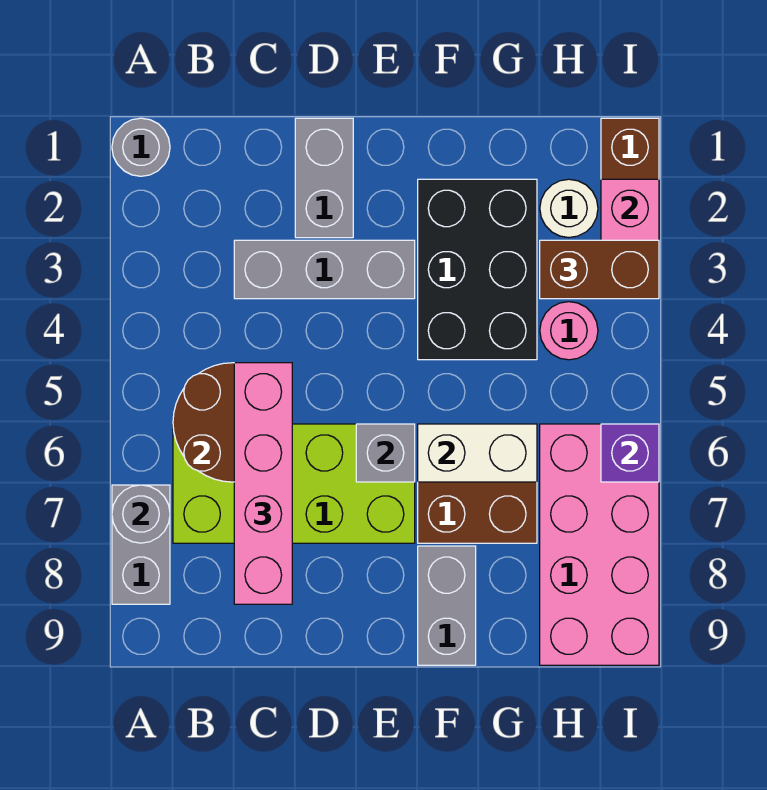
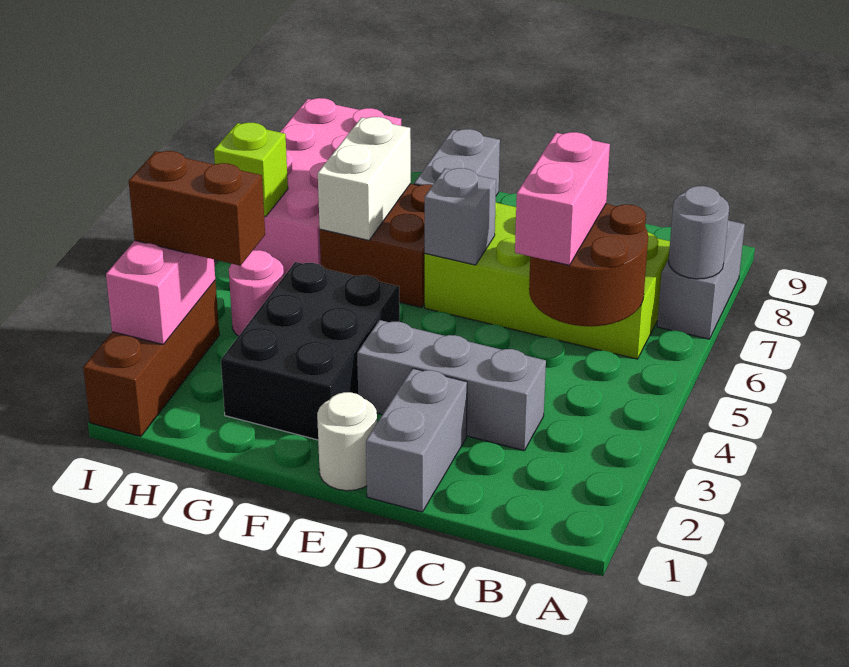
grey round brick A1 level 1 -> none
pink brick C5:C8 level 3 -> pink brick C5:C6 level 3
white brick F6:G6 level 2 -> white brick G6:G7 level 2
white round brick H2 level 1 -> white round brick E1 level 1
purple brick I6 level 2 -> lime brick I6 level 2

